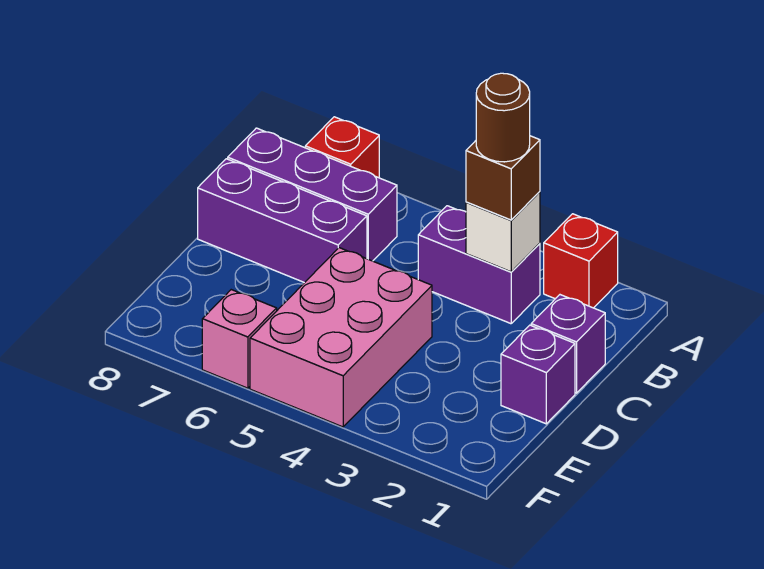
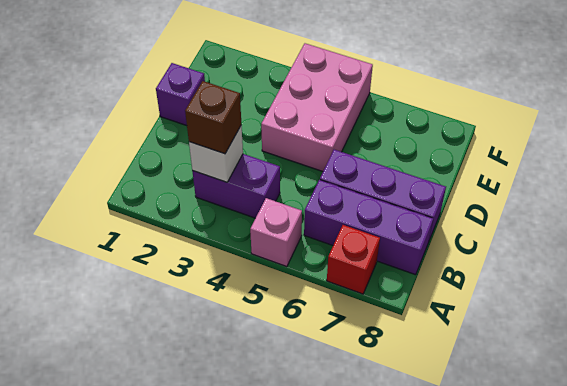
red brick A2 level 1 -> none
brown round brick B3 level 4 -> none
purple brick C1 level 1 -> none
pink brick F6 level 1 -> pink brick A5 level 1

